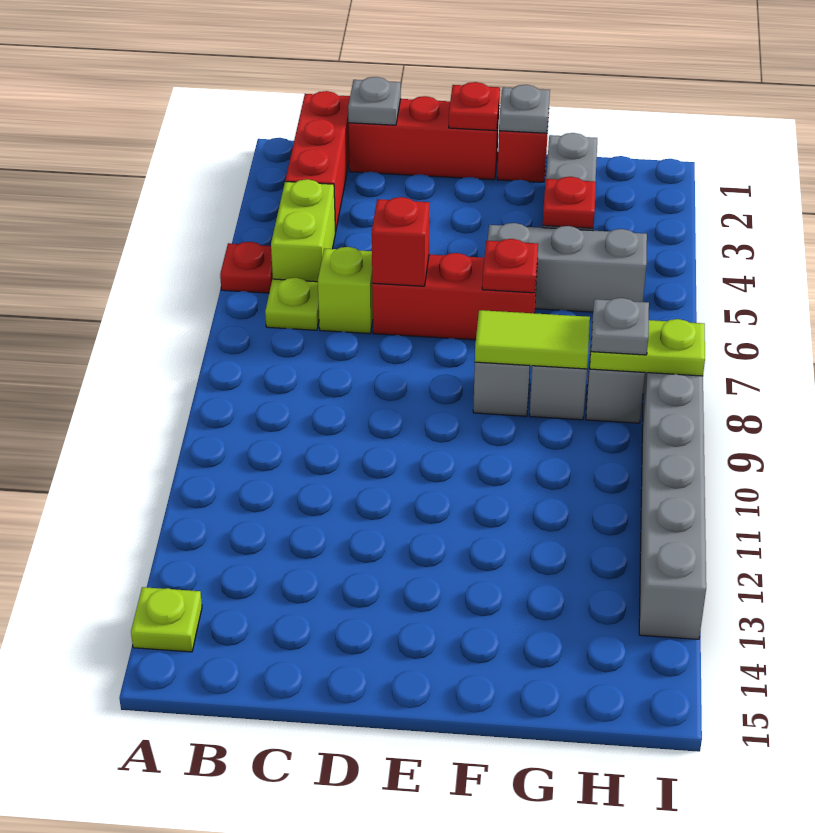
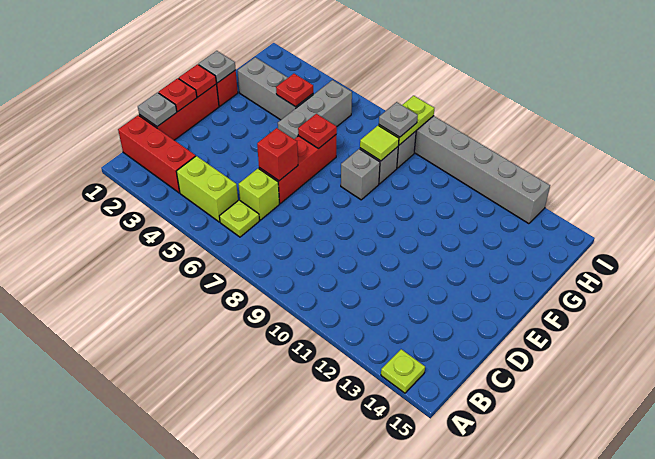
red plate A5 level 1 -> red plate D1 level 2
lime tile F8:G8 level 2 -> lime tile G8 level 2

